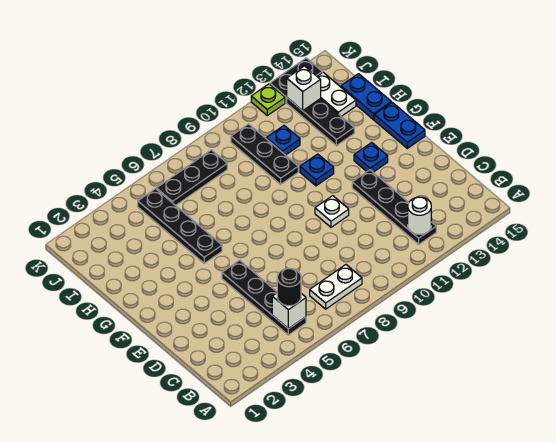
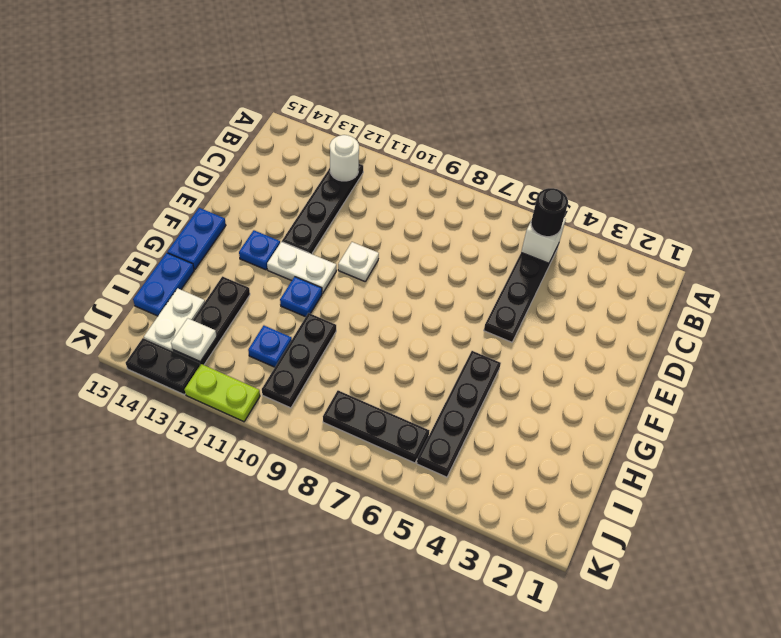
white plate B7:B8 level 1 -> white plate F11:F12 level 1
white brick J13 level 2 -> white plate J13 level 2
lime plate K12 level 1 -> lime plate K11:K12 level 1

